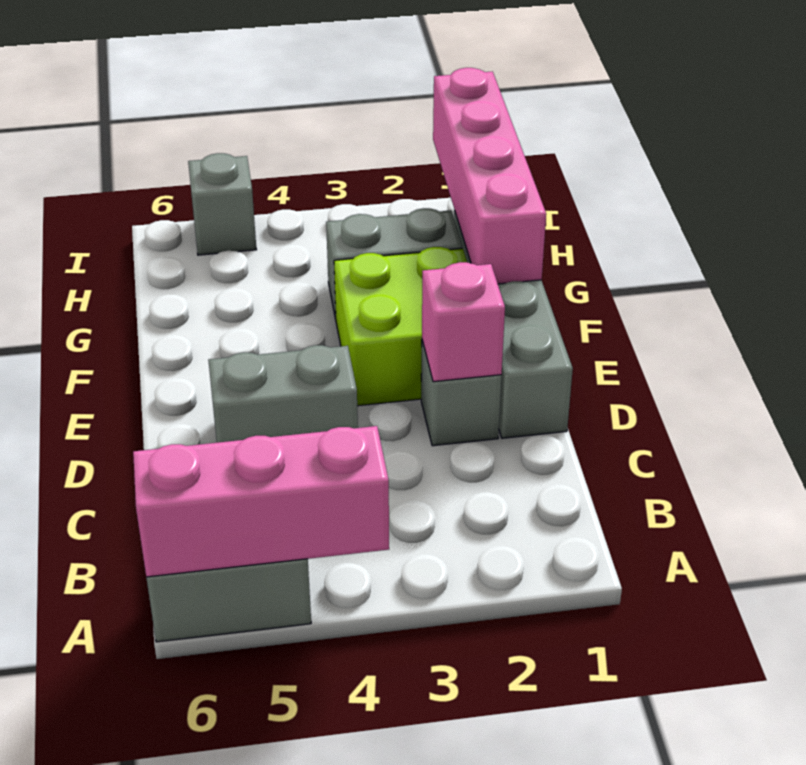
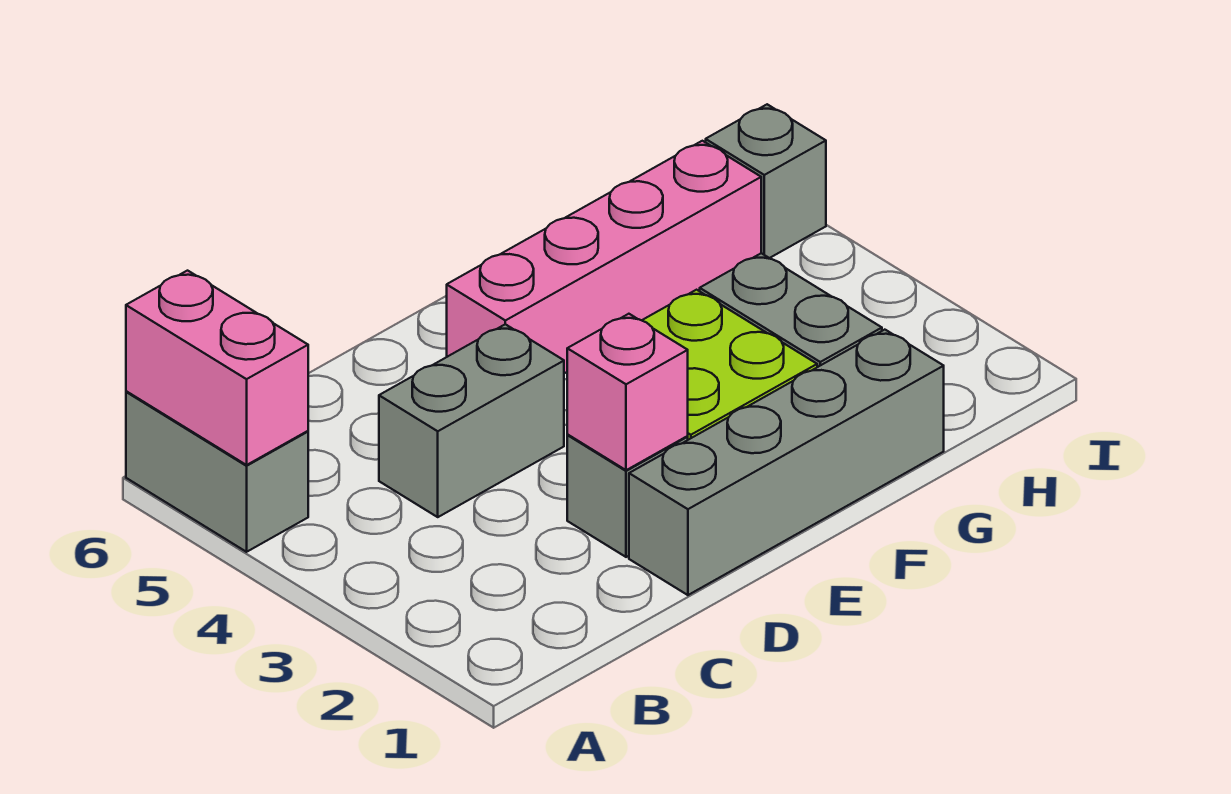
pink brick A4:A6 level 2 -> pink brick A5:A6 level 2
grey brick D4:D5 level 1 -> grey brick C4:D4 level 1
pink brick F1:I1 level 2 -> pink brick E5:H5 level 1

